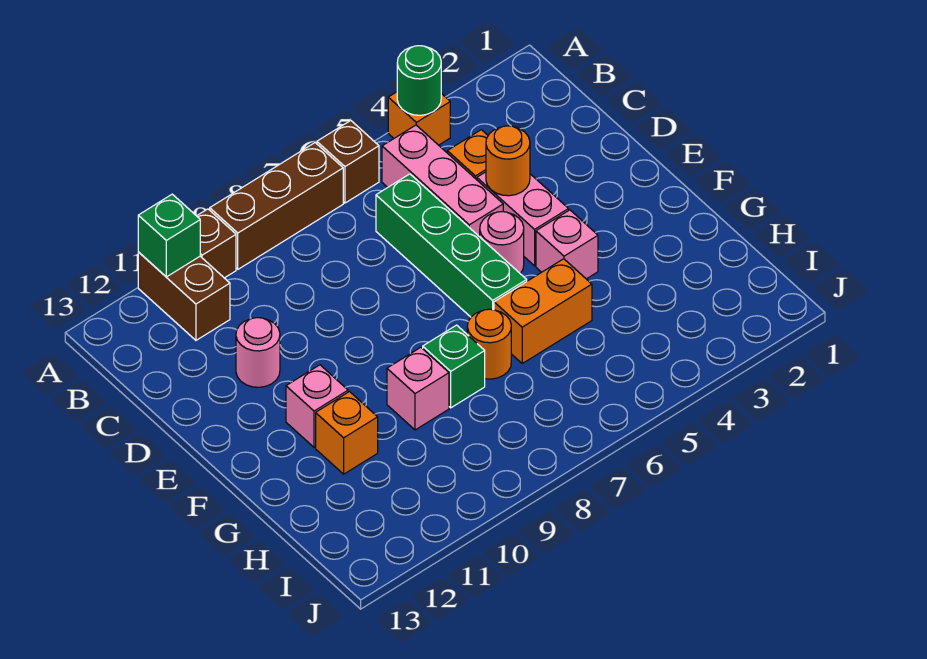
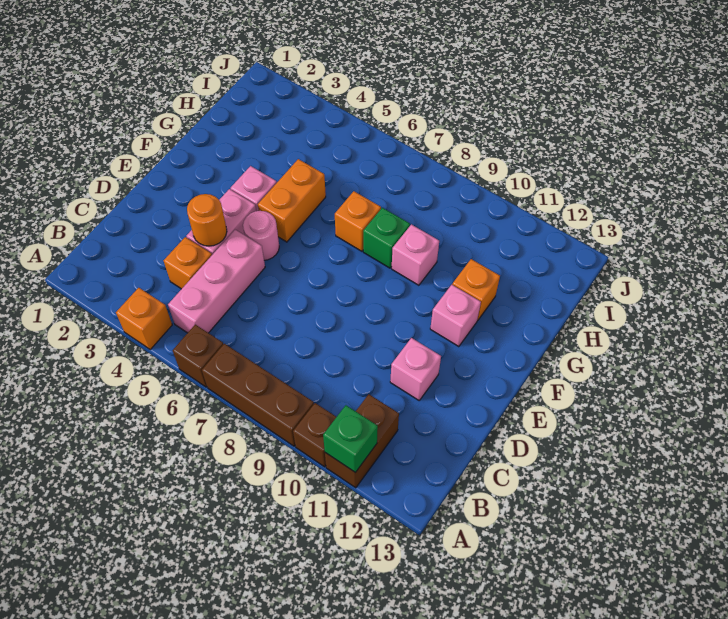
green round brick A4 level 2 -> none
green brick C6:F6 level 1 -> none
pink round brick D11 level 1 -> pink brick D11 level 1
orange brick G5:G6 level 1 -> orange brick F5:G5 level 1
orange round brick G7 level 1 -> orange brick G7 level 1

